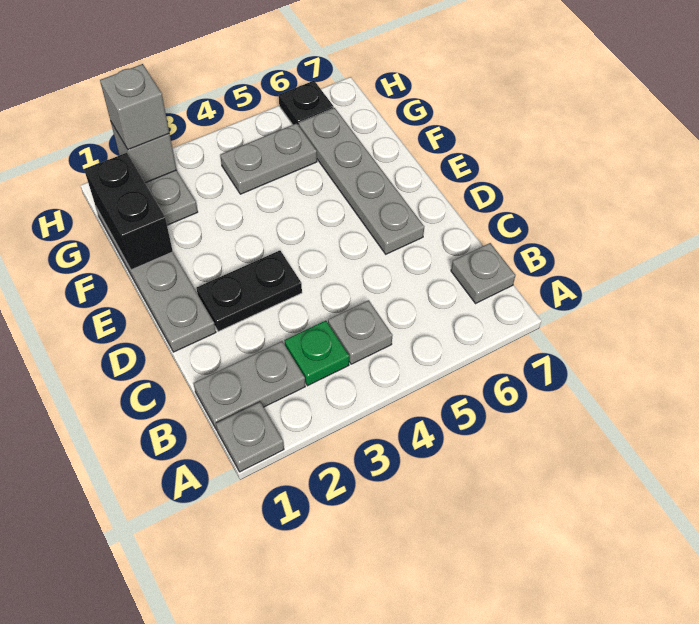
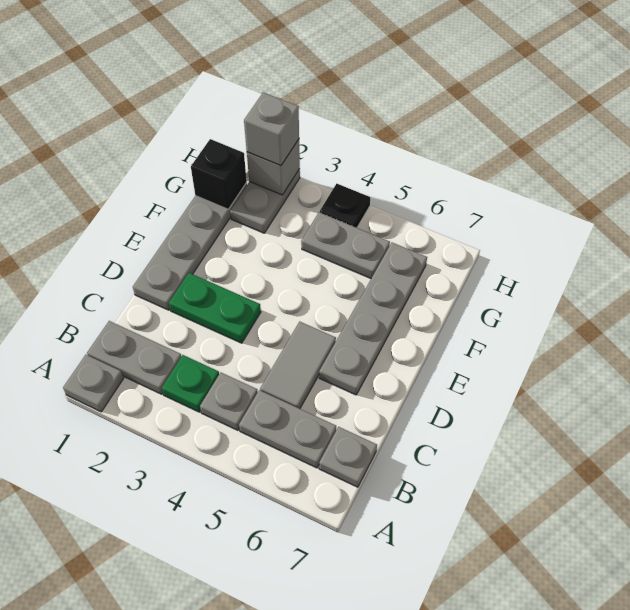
none -> grey plate B5:B6 level 1
none -> grey tile C5:D5 level 1
black plate D2:D3 level 1 -> green plate D2:D3 level 1
black brick F1:G1 level 2 -> black brick G1 level 2
black plate H6 level 1 -> black plate H4 level 1

